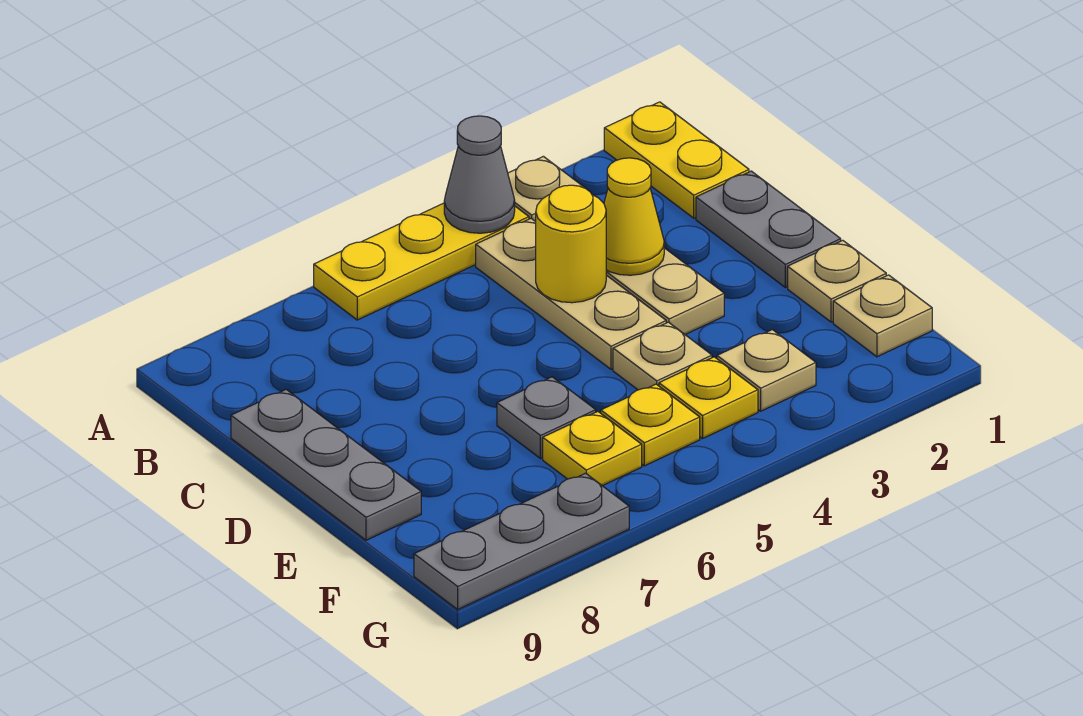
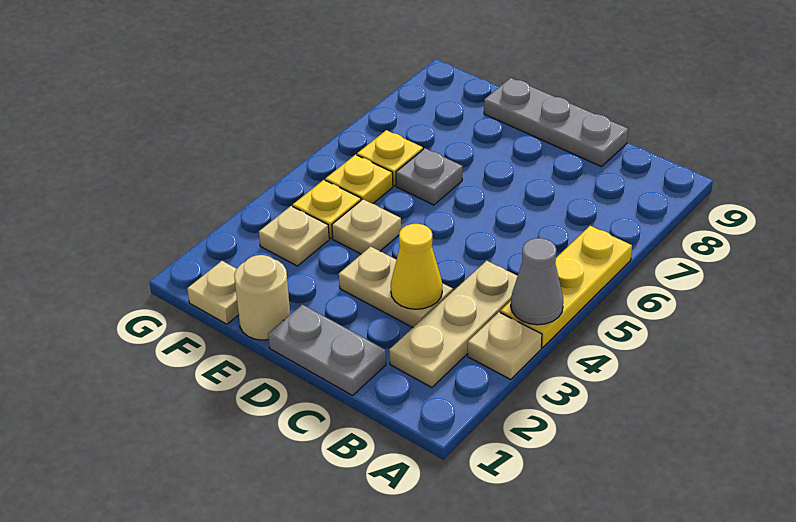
yellow plate A1:B1 level 1 -> none
tan plate B4:D4 level 1 -> tan plate B2:B4 level 1
yellow round brick C4 level 2 -> none
tan plate E1 level 1 -> tan round brick E1 level 1
grey plate G7:G9 level 1 -> none

